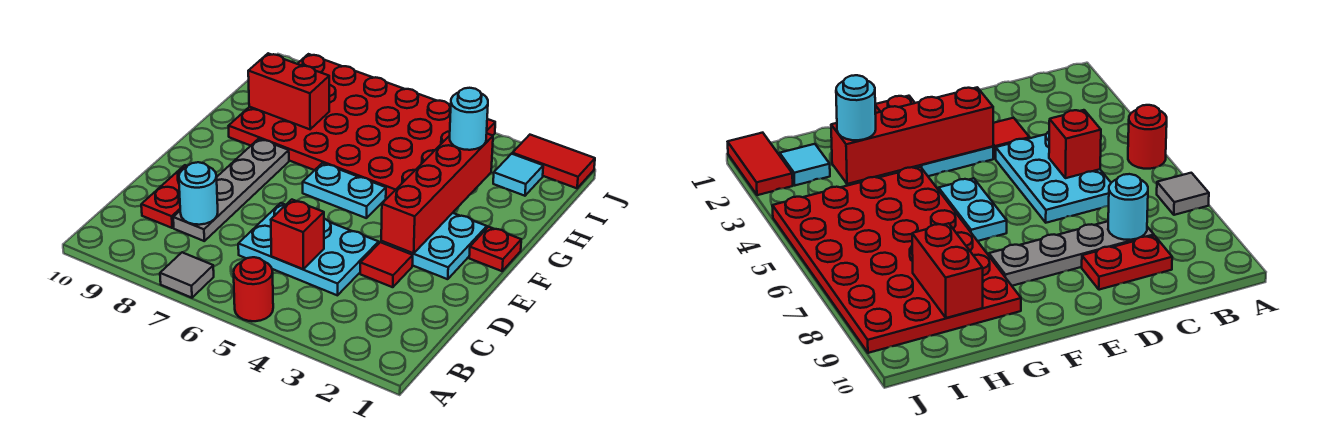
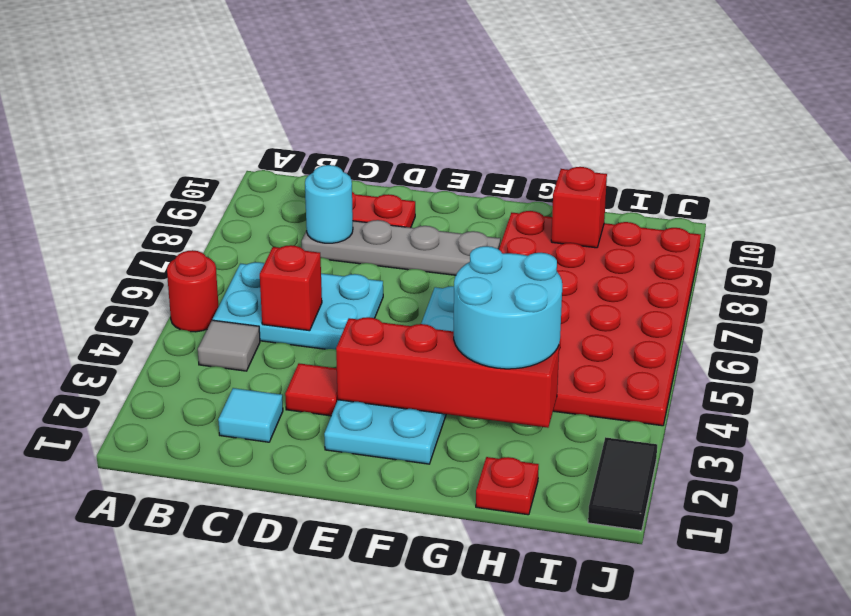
grey tile A7 level 1 -> grey tile B4 level 1
cyan plate C4:D6 level 1 -> cyan plate B5:D6 level 1
red plate F1 level 1 -> red plate H1 level 1
cyan round brick H3 level 3 -> cyan round brick G3:H4 level 3
red brick H8:H9 level 2 -> red brick H9 level 2
cyan tile I2 level 1 -> cyan tile C2 level 1
red tile J1:J2 level 1 -> black tile J1:J2 level 1

